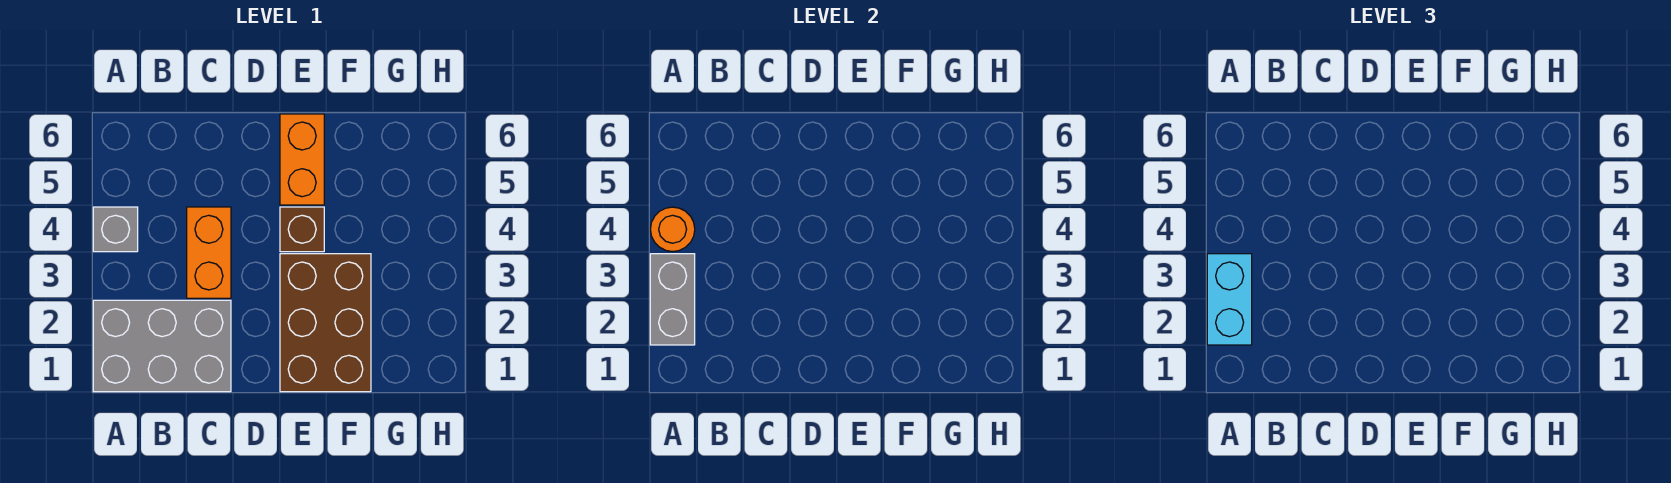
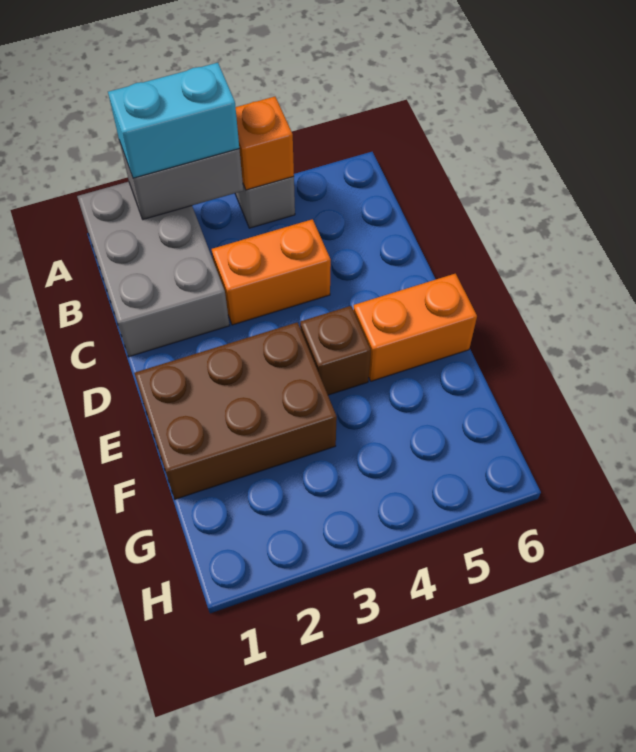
orange round brick A4 level 2 -> orange brick A4 level 2

